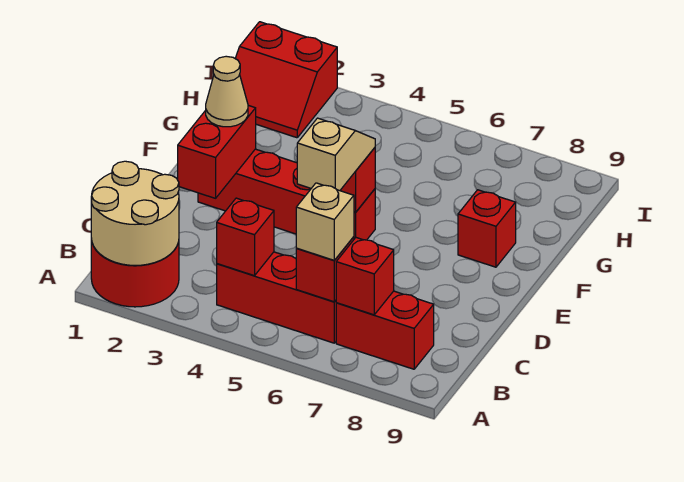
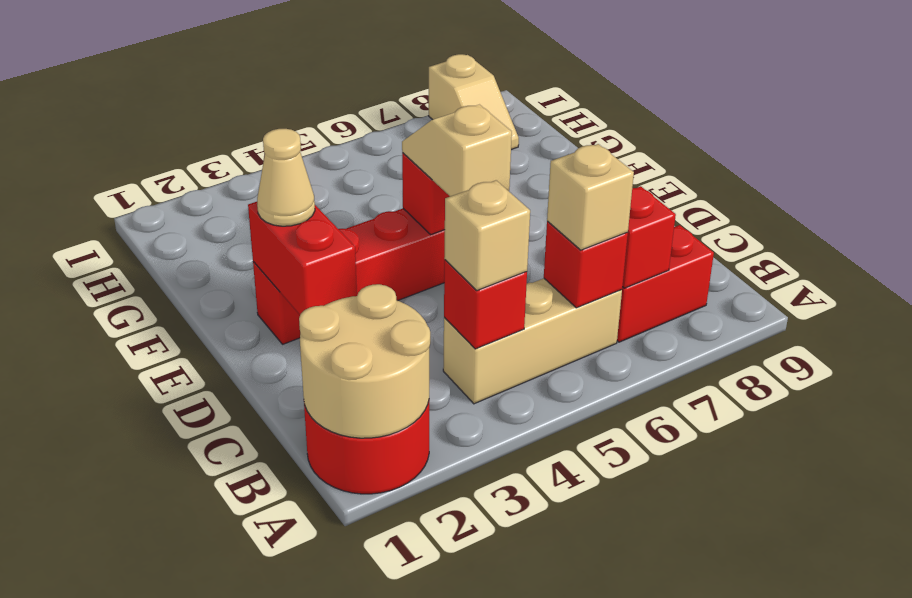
red brick B4:B6 level 1 -> tan brick B4:B6 level 1
none -> tan brick B4 level 3
red brick F8 level 1 -> none
red slope H1:I2 level 1 top I -> none
none -> tan slope H8:I8 level 1 top I

